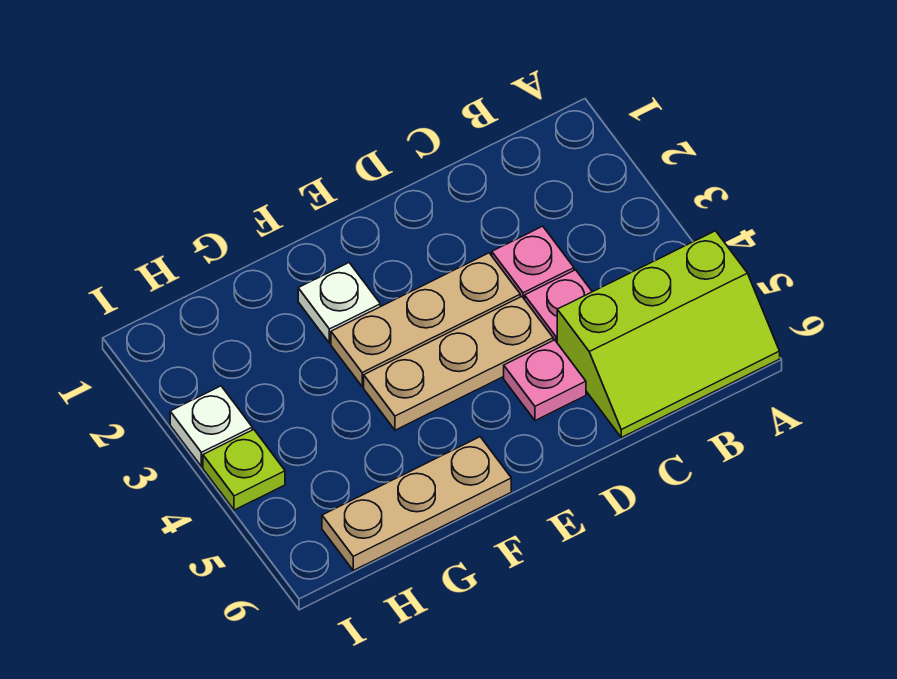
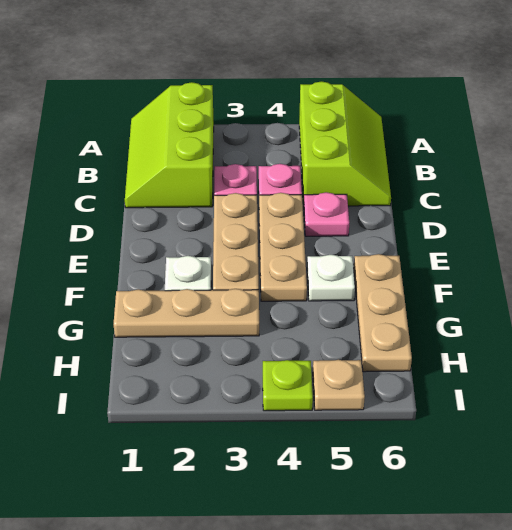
none -> lime slope A1:C2 level 1 top 2
none -> tan plate G1:G3 level 1
white plate I3 level 1 -> white plate F5 level 1
none -> tan plate I5 level 1

